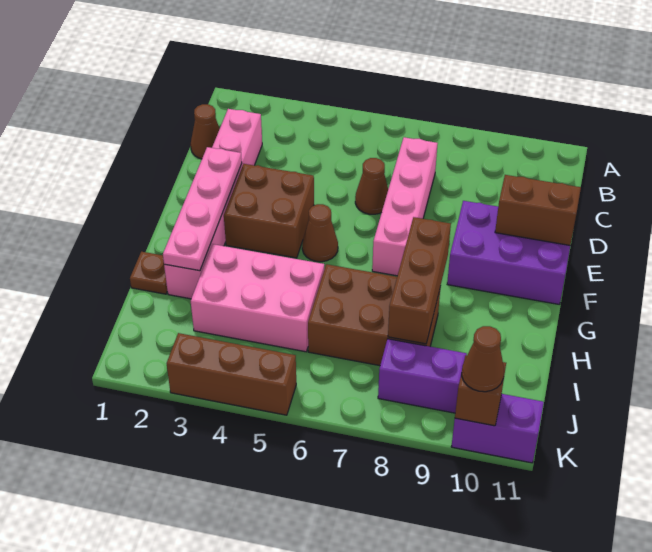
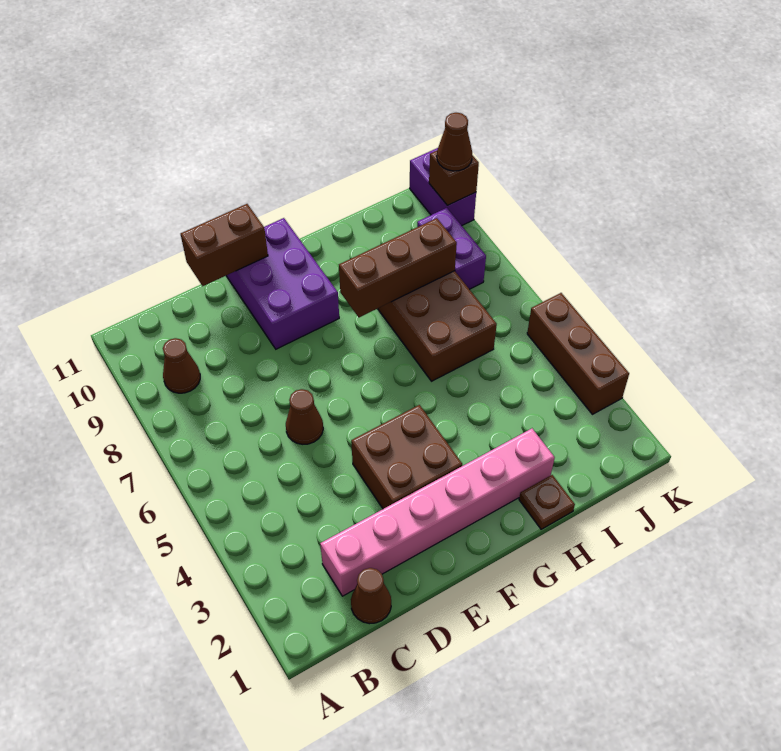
pink brick C7:F7 level 1 -> none
pink plate E2:H2 level 2 -> none
brown brick E10:E11 level 2 -> brown brick D11:E11 level 2
brown cone F5 level 1 -> brown cone B9 level 1
pink brick H3:I5 level 1 -> none

